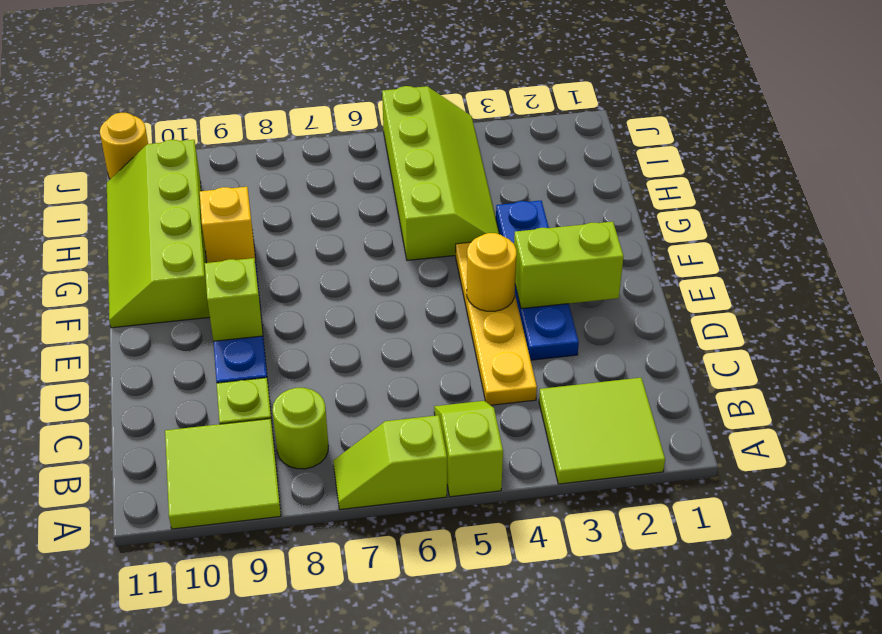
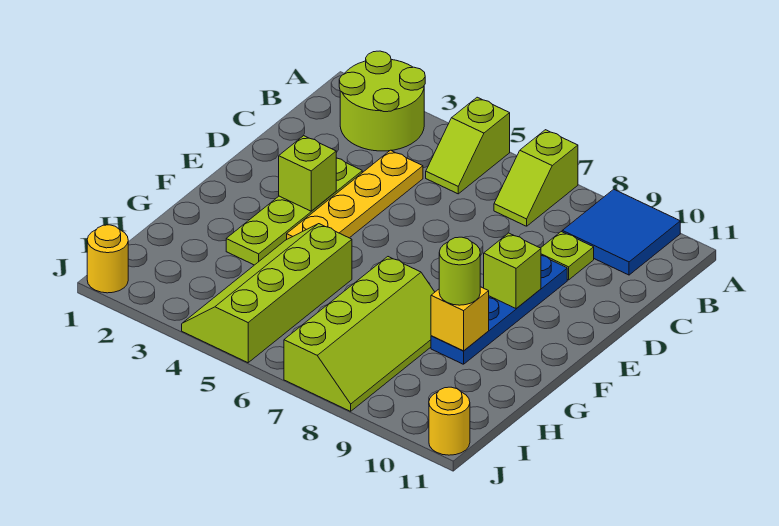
lime tile A2:B3 level 1 -> lime round brick A2:B3 level 1
lime slope A6:A7 level 1 top 6 -> lime slope A7:B7 level 1 top A
lime tile A9:B10 level 1 -> blue tile A9:B10 level 1
lime round brick B8 level 1 -> lime round brick G9 level 3
blue plate D3:G3 level 1 -> lime plate D3:G3 level 1
lime brick E2:E3 level 2 -> lime brick E3 level 2
yellow round brick E4 level 2 -> yellow round brick J1 level 1
lime slope F10:I11 level 1 top 10 -> lime slope G7:J8 level 1 top 7

